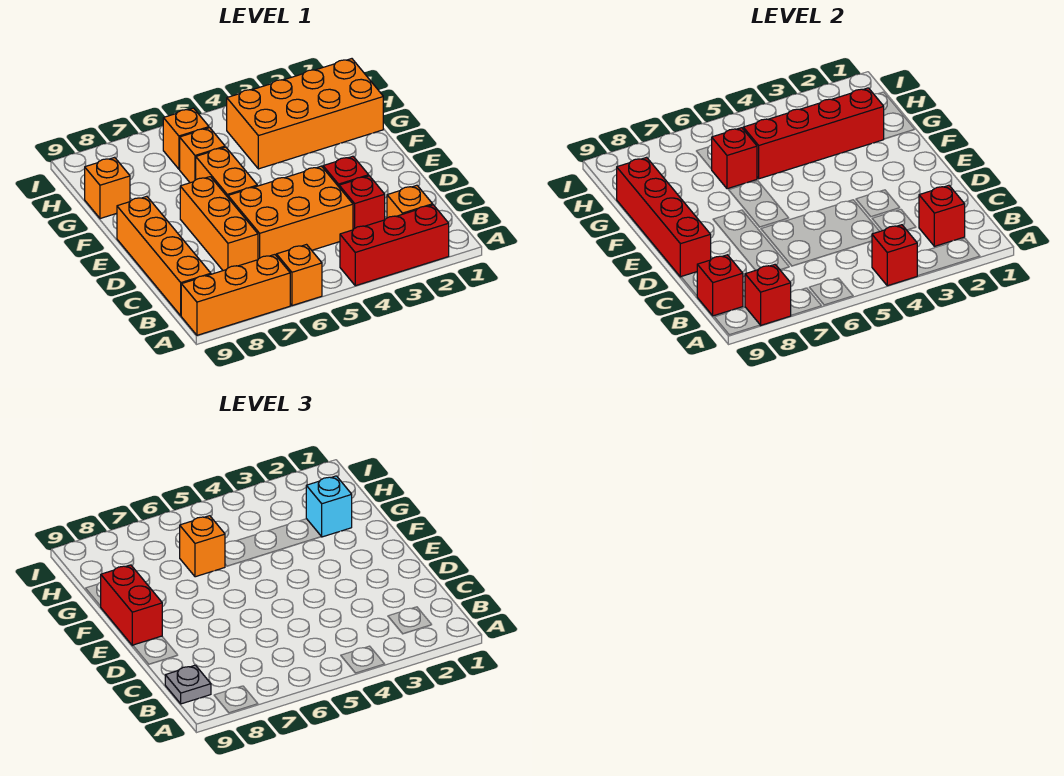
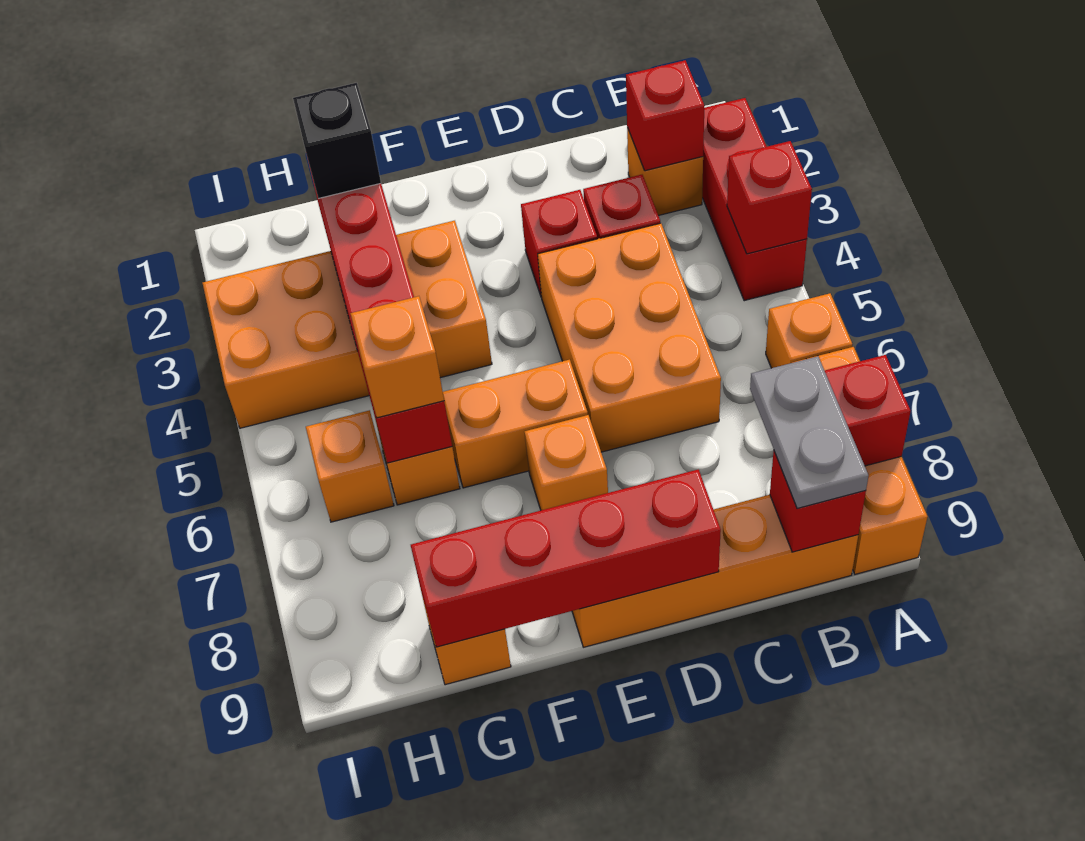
grey plate B9 level 3 -> grey plate B8:B9 level 3
orange brick C7:E7 level 1 -> orange brick E7 level 1
red brick E9:F9 level 3 -> none
orange brick G1:H4 level 1 -> orange brick F3:I4 level 1
cyan brick G2 level 3 -> black brick G2 level 3

